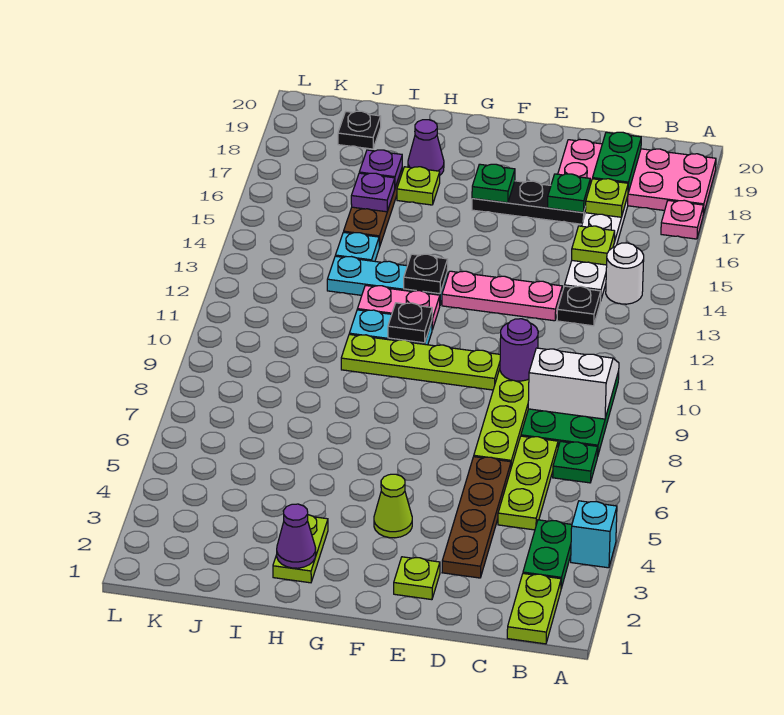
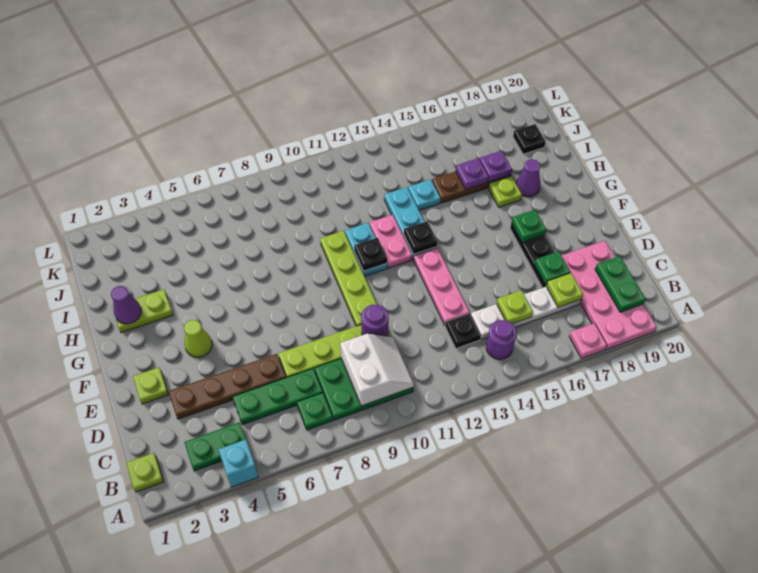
lime plate B1:B2 level 1 -> lime plate B1 level 1
white round brick B14 level 1 -> purple round brick B14 level 1
lime plate C5:C7 level 1 -> green plate C5:C7 level 1
green plate C18:C19 level 2 -> green plate B19:C19 level 2

